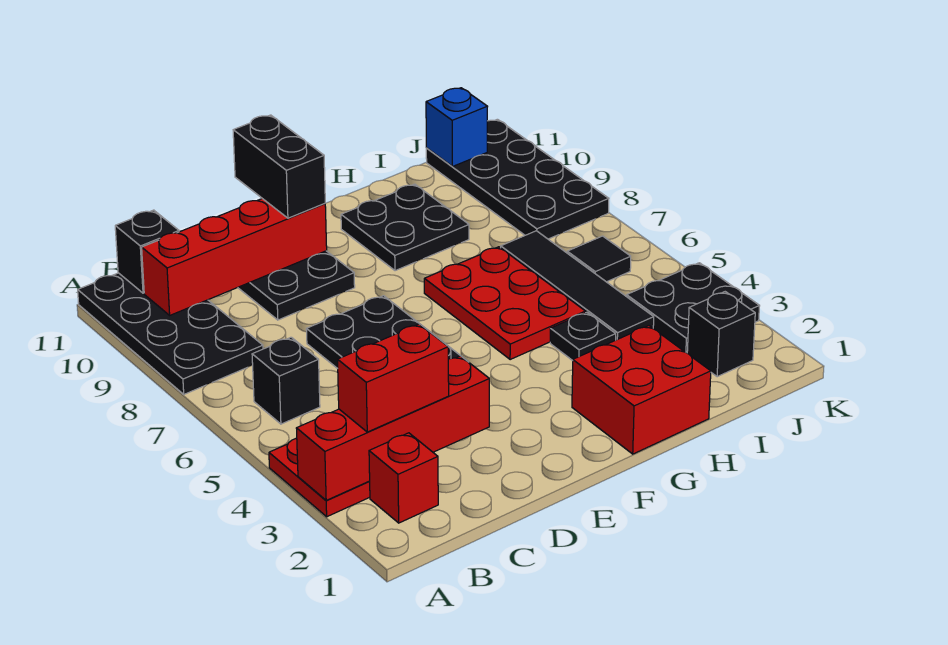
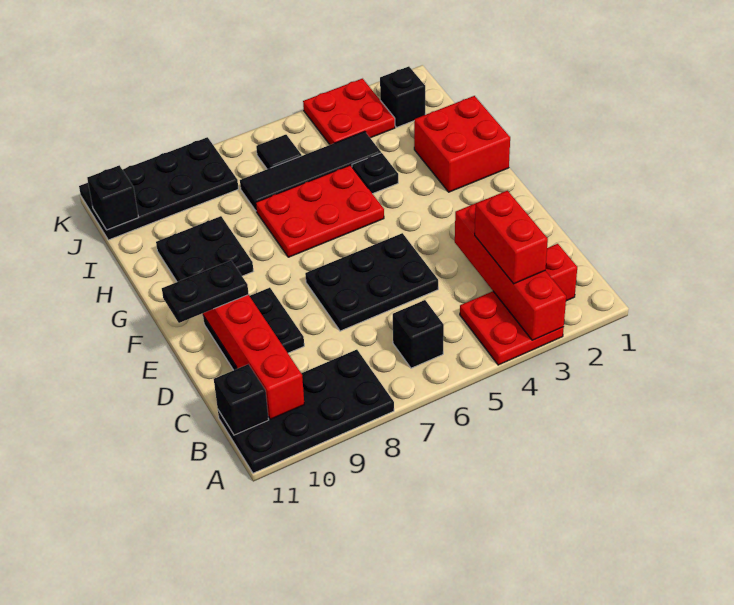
black brick E10:E11 level 3 -> black plate E10:E11 level 3
black plate J3:K4 level 1 -> red plate J3:K4 level 1
blue brick J11 level 2 -> black brick J11 level 2

